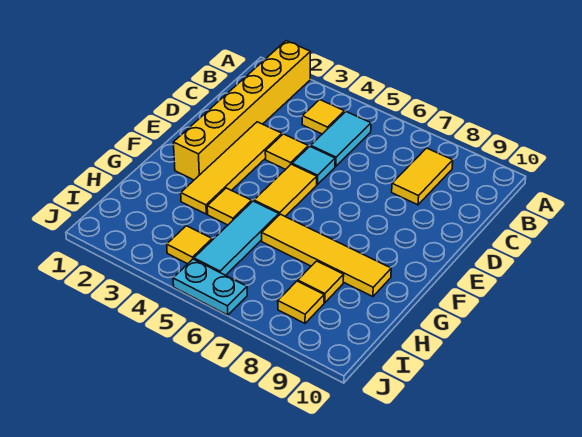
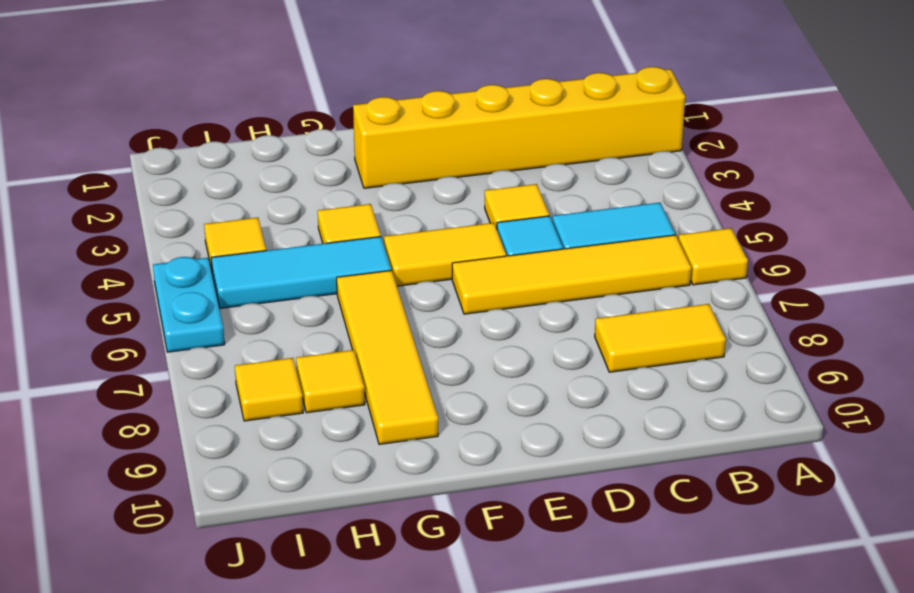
yellow tile B4 level 1 -> yellow tile A6 level 1
yellow tile D3:G3 level 1 -> yellow tile B6:E6 level 1

